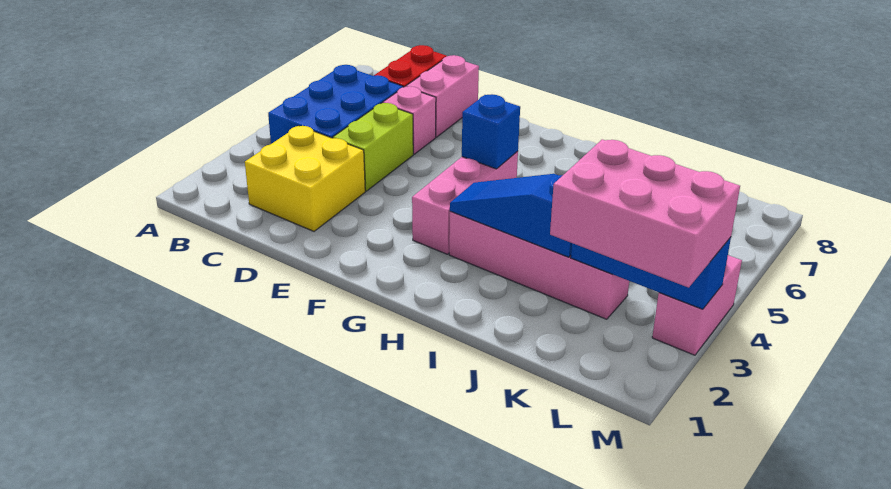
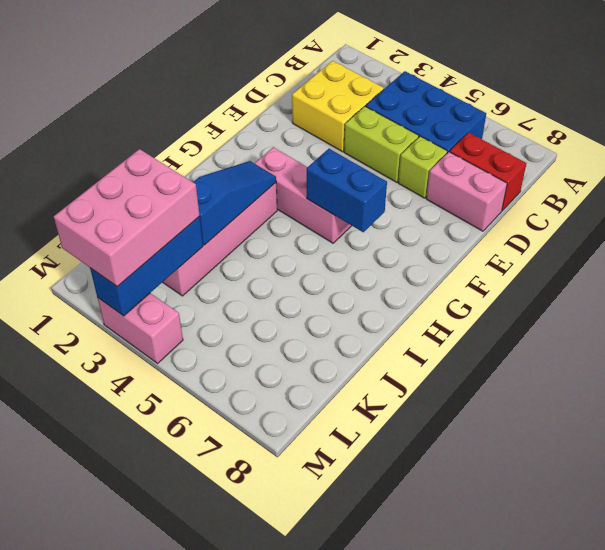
pink brick D6 level 1 -> lime brick D6 level 1
blue brick G5 level 2 -> blue brick G5:G6 level 2

